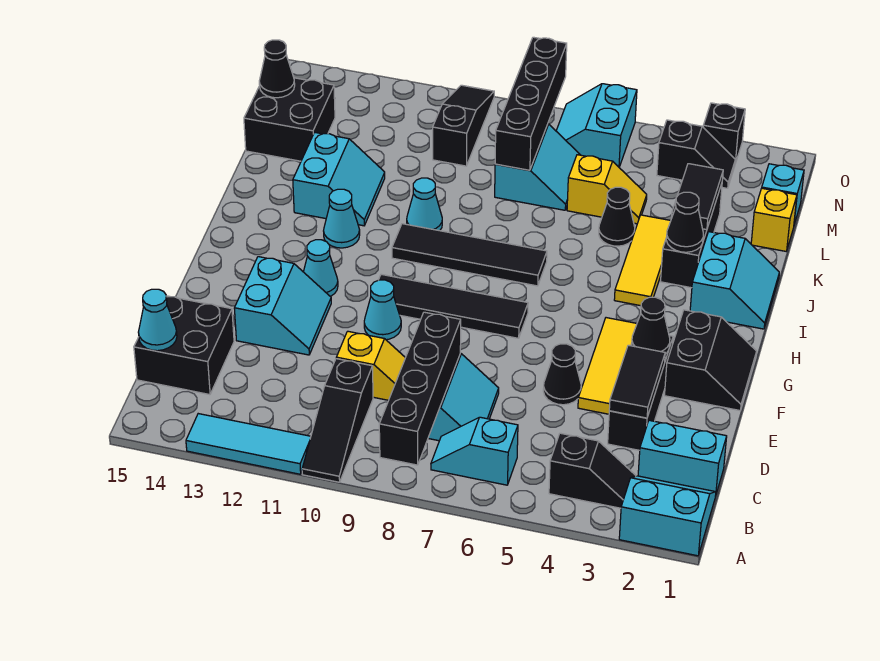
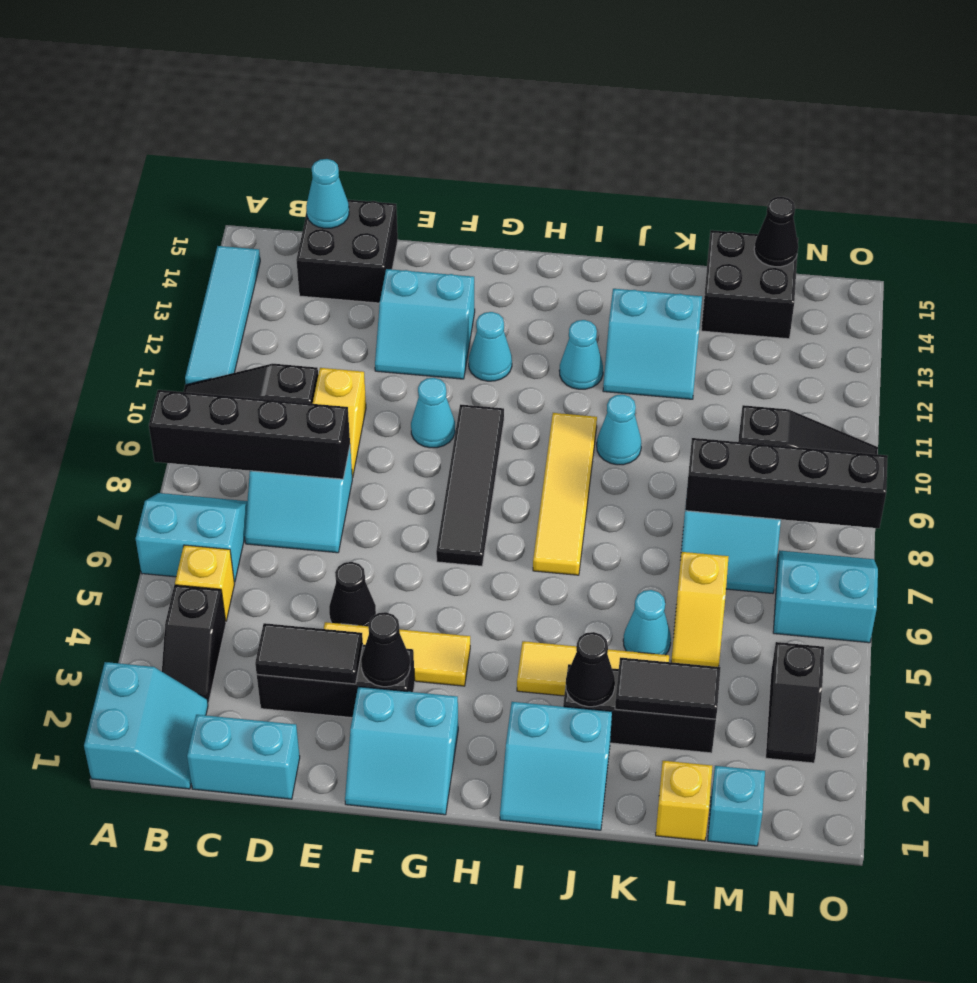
cyan tile A11:A13 level 1 -> cyan tile A11:A14 level 1
none -> yellow brick B5 level 1
cyan slope B6:B7 level 1 top 6 -> cyan slope A6:B7 level 1 top 6
cyan brick C1:C2 level 1 -> cyan brick C1:D1 level 1
black slope F1:G2 level 1 top 2 -> cyan slope F1:G2 level 1 top 2
black tile I7:I10 level 1 -> yellow tile I7:I10 level 1
black cone K5 level 1 -> cyan cone K5 level 1
black brick O3 level 1 -> none

